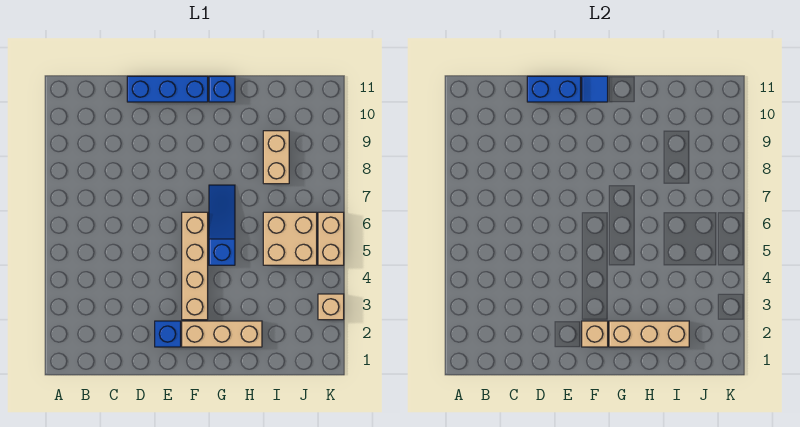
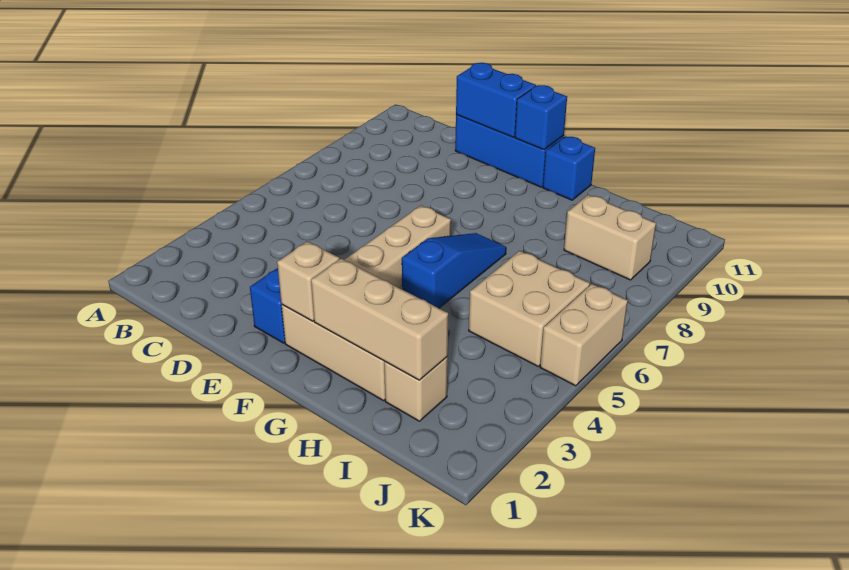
blue tile F11 level 2 -> blue brick F11 level 2
tan brick I8:I9 level 1 -> tan brick I9:J9 level 1
tan brick K3 level 1 -> tan brick I2 level 1

